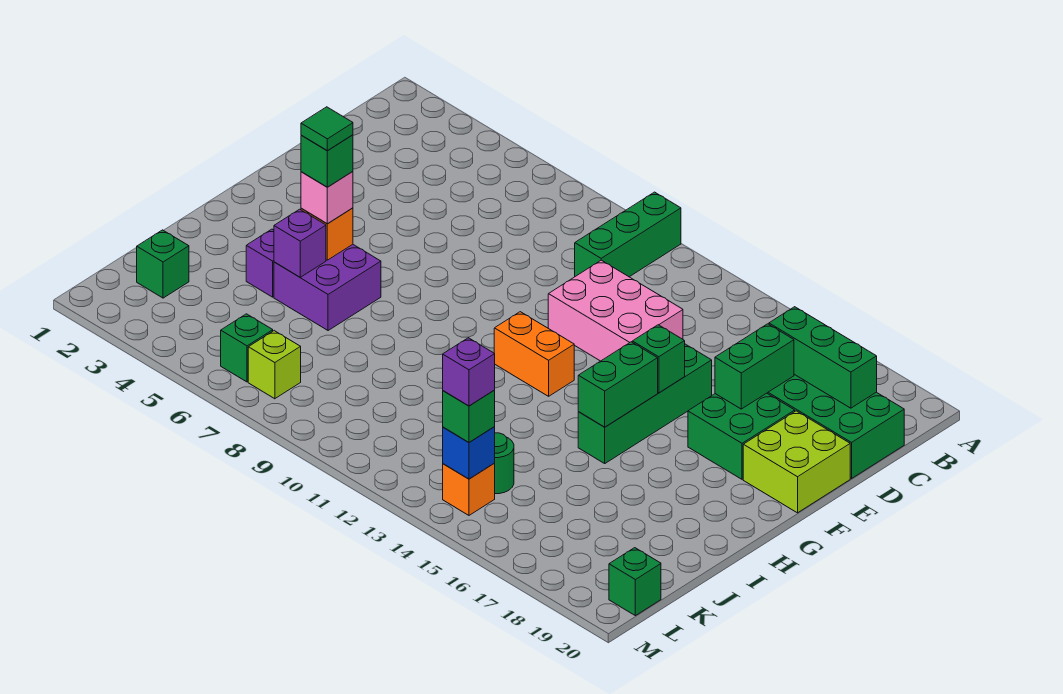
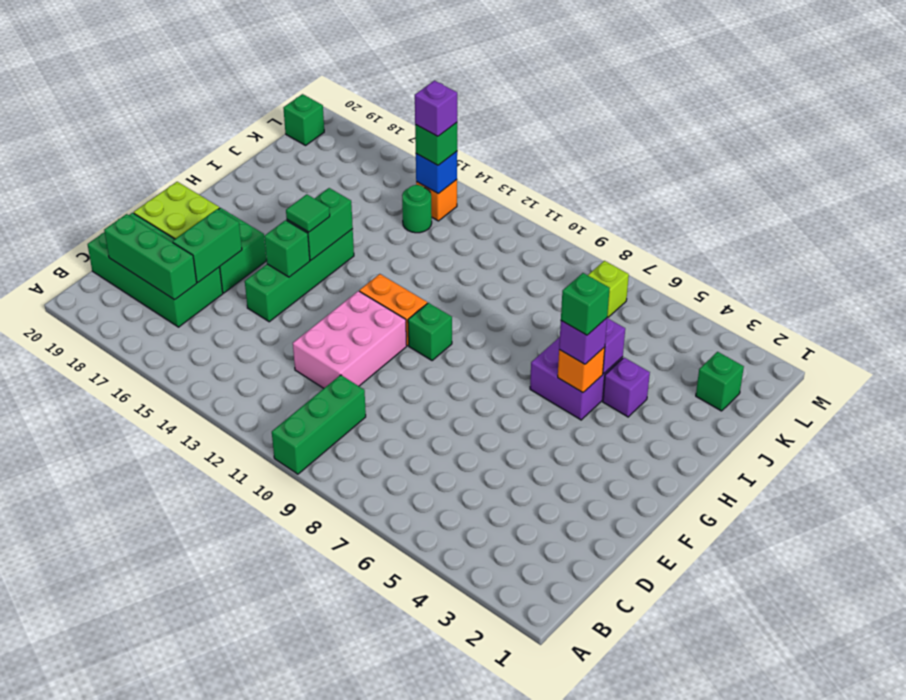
pink brick D11:E13 level 1 -> pink brick D11:F12 level 1
pink brick H5 level 3 -> purple brick H5 level 3
green tile H5 level 5 -> green tile G15 level 3
green brick L6 level 1 -> green brick G10 level 1

